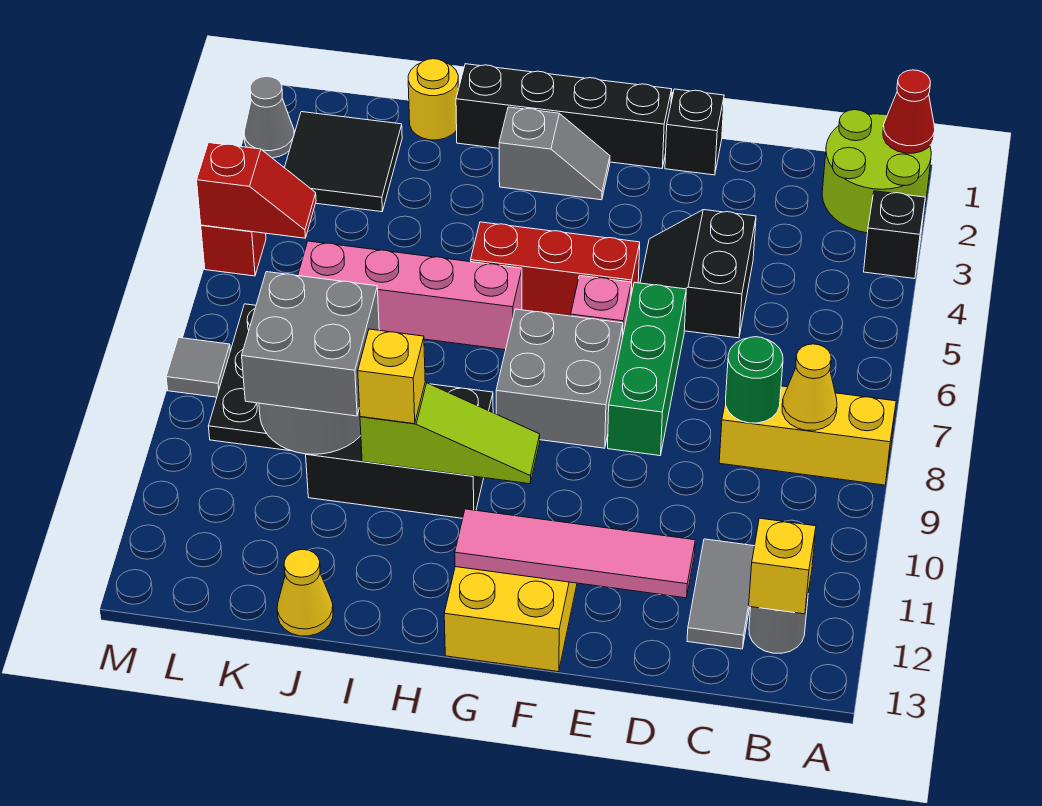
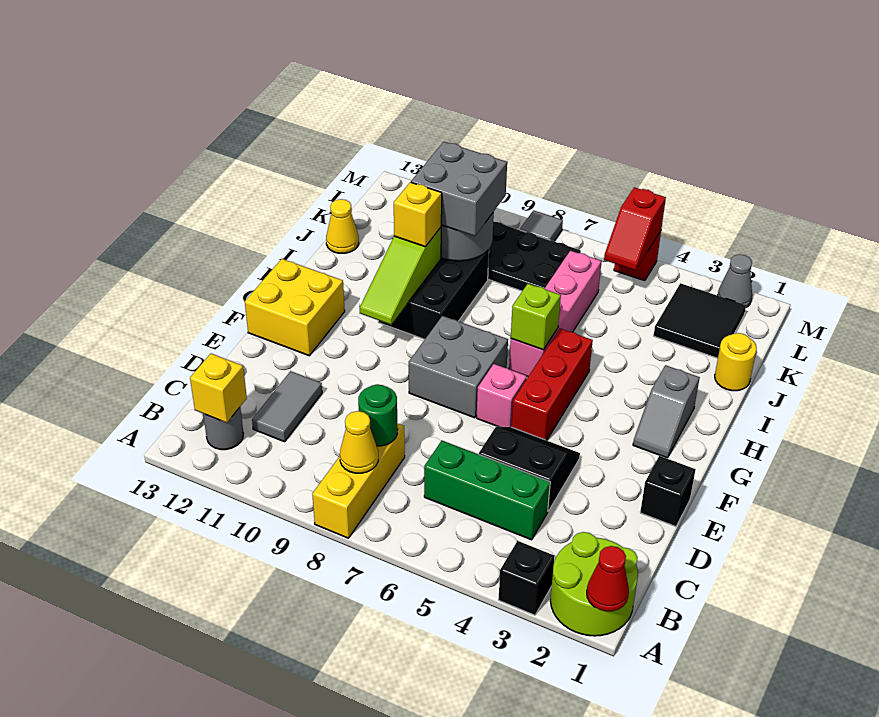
grey tile C11:C12 level 1 -> grey tile C11:D11 level 1
pink tile D12:G12 level 2 -> none
green brick E6:E8 level 1 -> green brick C4:C6 level 1
black brick F1:I1 level 1 -> none
none -> lime brick H6 level 2

